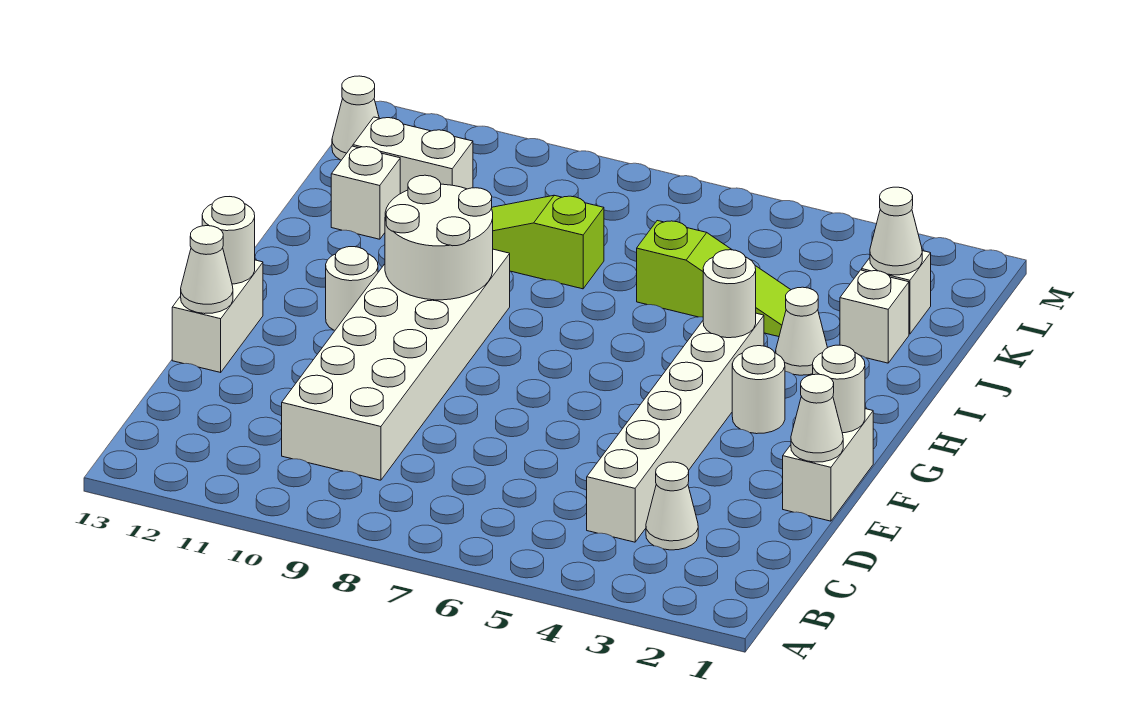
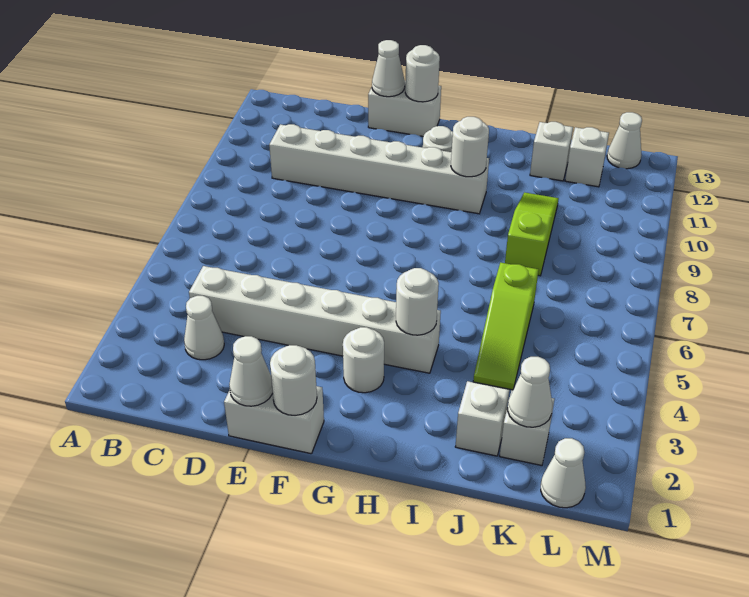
white brick C9:H10 level 1 -> white brick C10:H10 level 1
white round brick G9:H10 level 2 -> white round brick H10 level 2
white cone I3 level 1 -> white cone L1 level 1
white brick K11:K12 level 1 -> white brick K12 level 1

